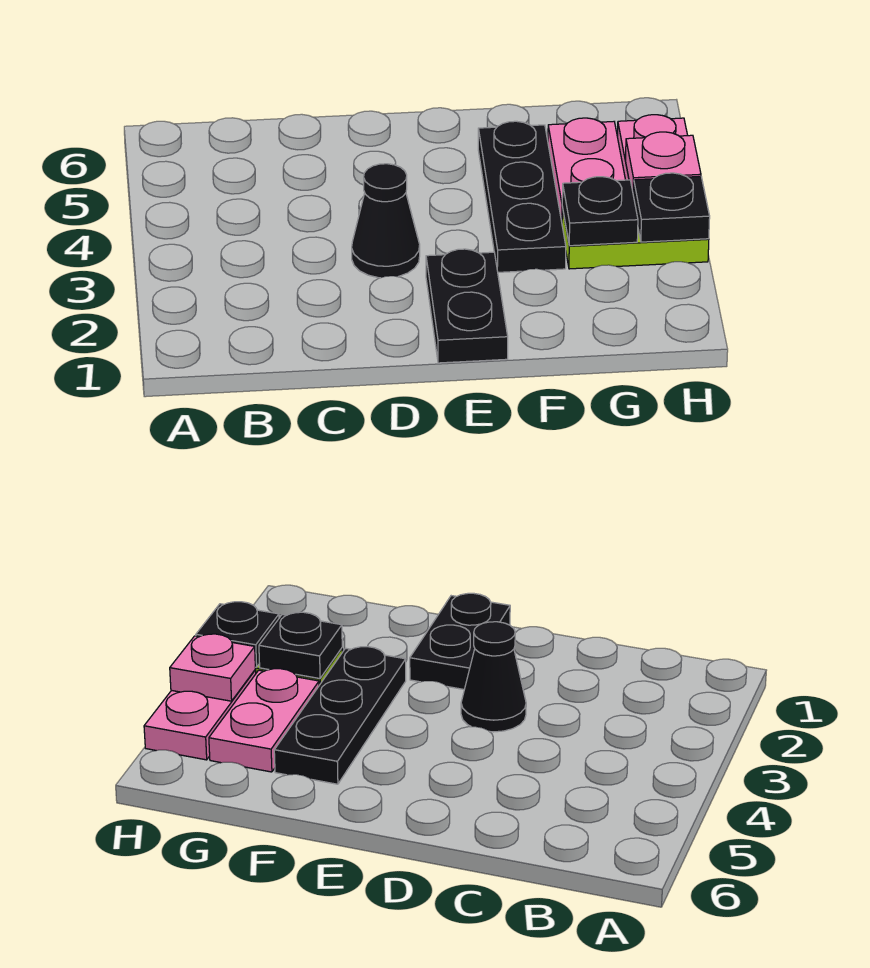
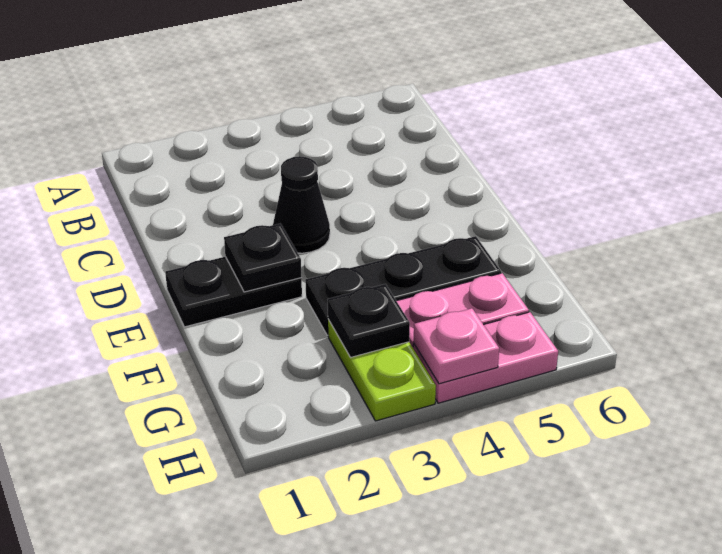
black plate H3 level 2 -> black plate E2 level 2

